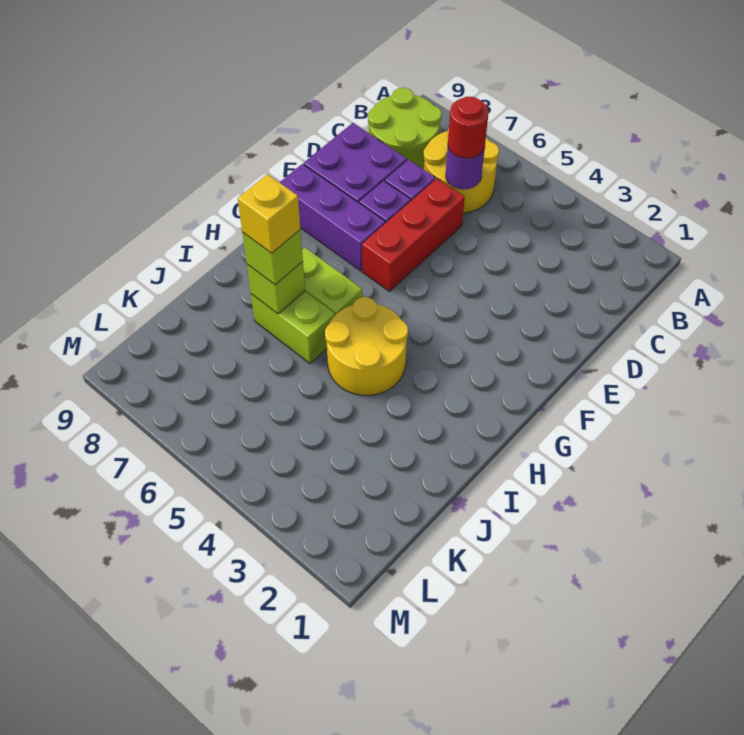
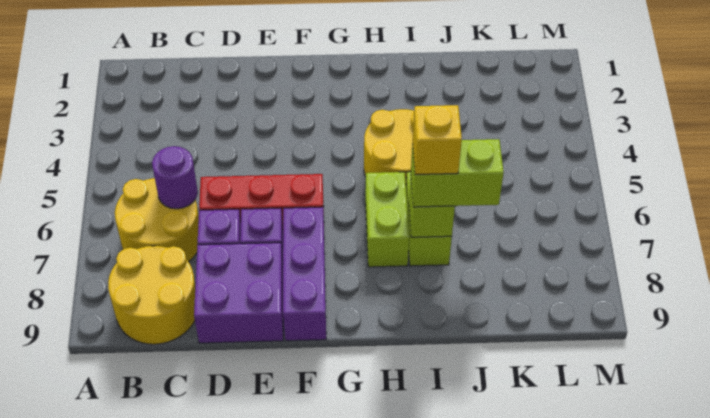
lime round brick B8:C9 level 1 -> yellow round brick B8:C9 level 1
red round brick C6 level 3 -> none
lime brick I7 level 3 -> lime brick I7:J7 level 3

